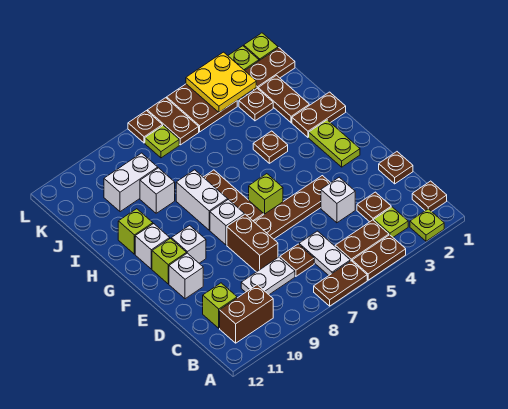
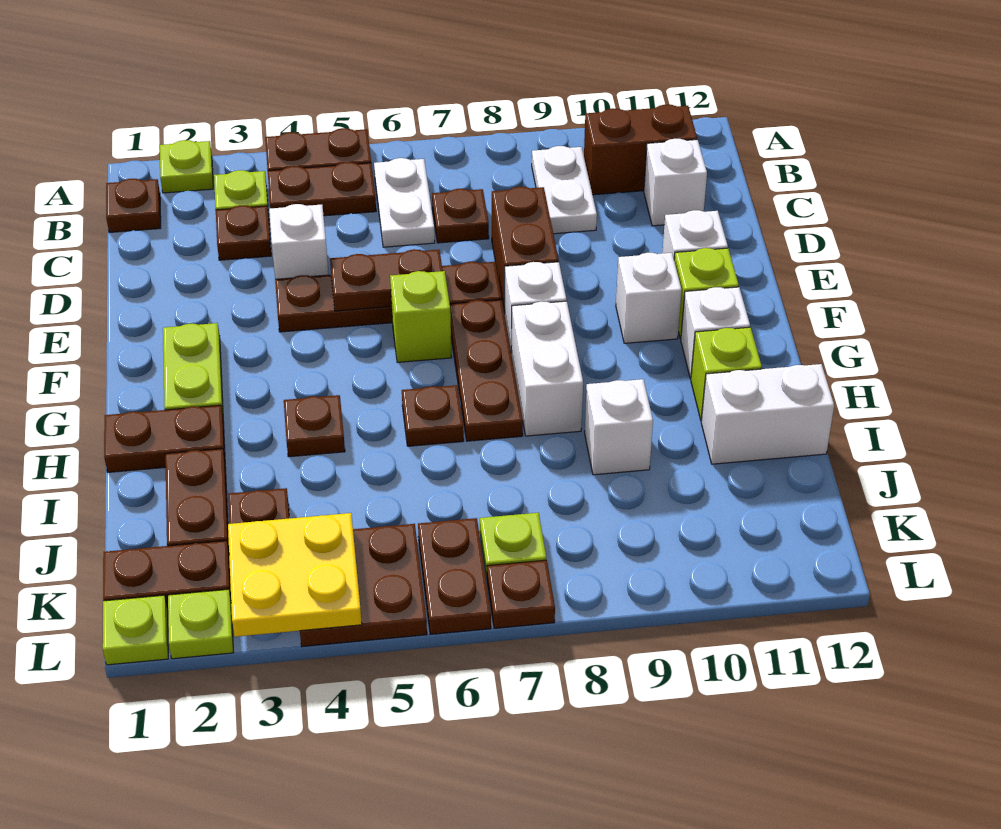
brown plate A6:A7 level 1 -> brown plate E5:E6 level 2
white plate C8:C9 level 1 -> white plate B9:C9 level 1
lime brick C11 level 1 -> white brick C11 level 1
brown plate D1 level 1 -> brown plate H6 level 1
white brick J9:J10 level 1 -> white brick I11:I12 level 1

